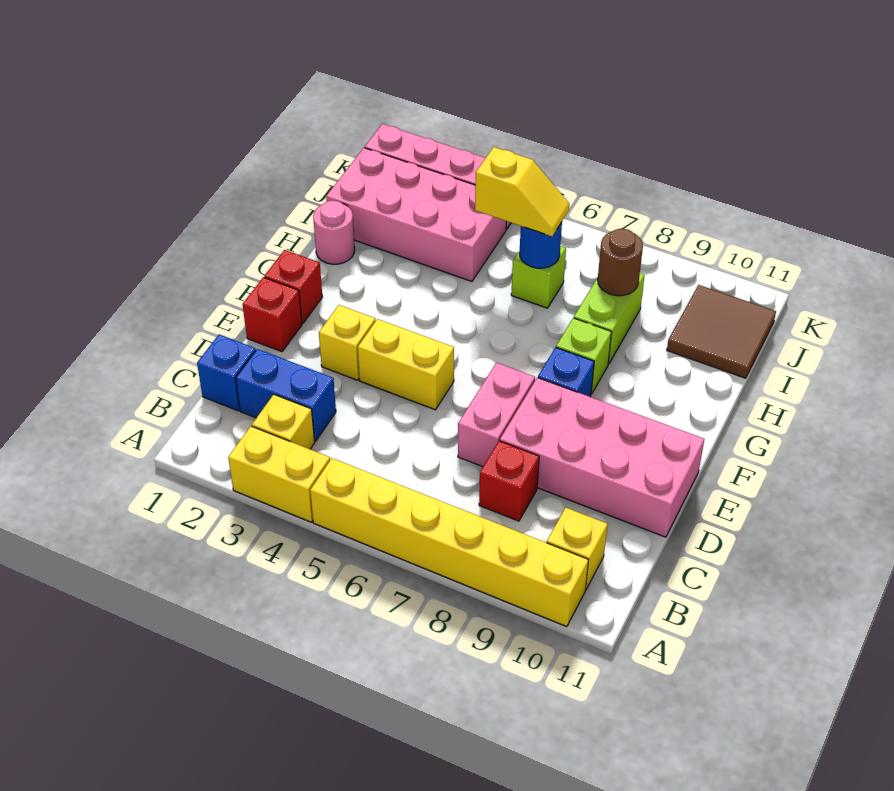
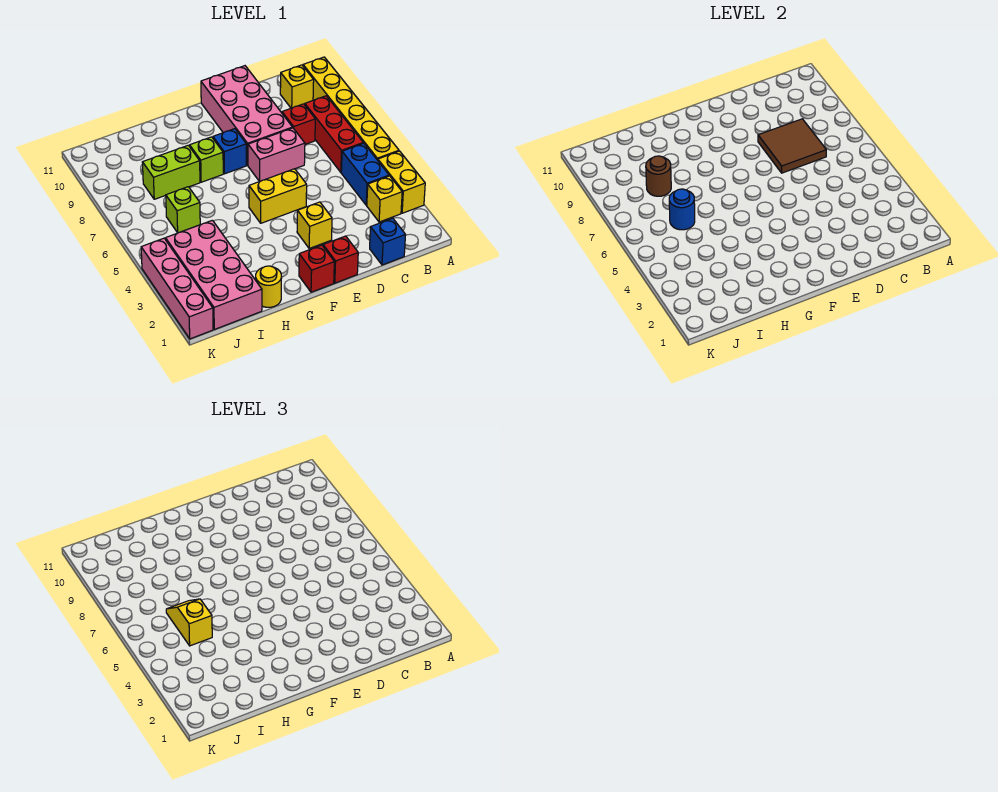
none -> red brick B6:B8 level 1
blue brick C2:C3 level 1 -> blue brick B4:B5 level 1
yellow brick E4:E5 level 1 -> yellow brick E5:F5 level 1
pink round brick H1 level 1 -> yellow round brick H1 level 1
brown tile I10:J11 level 1 -> brown tile C7:D8 level 2

